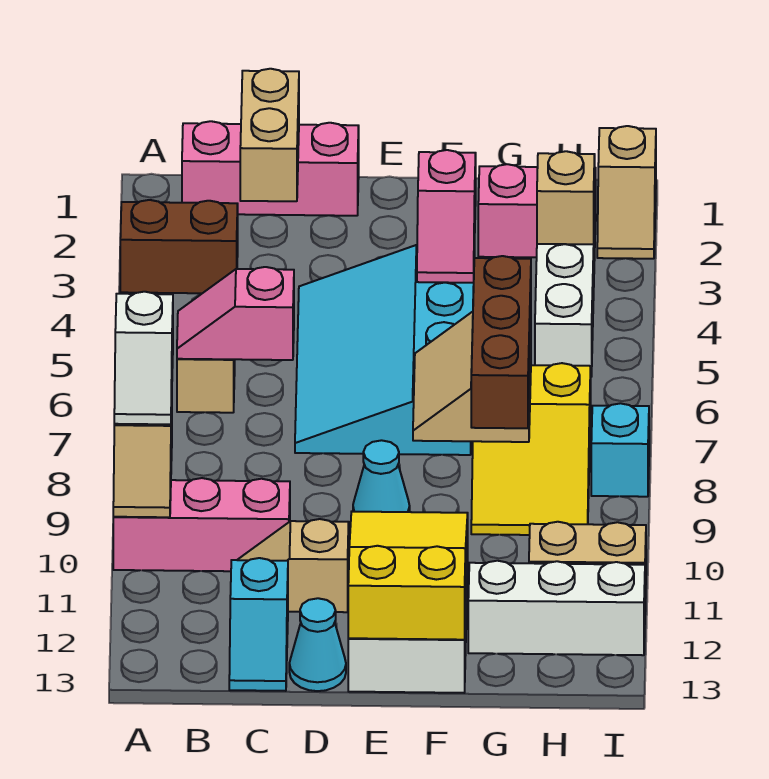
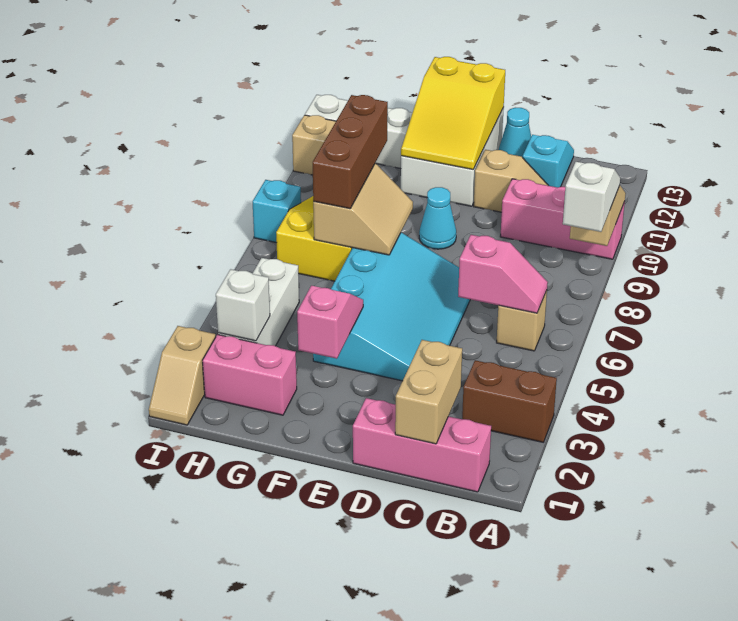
tan brick H3 level 2 -> white brick H3 level 2
tan slope I1:I2 level 1 top 1 -> tan slope I1:I2 level 1 top 2

